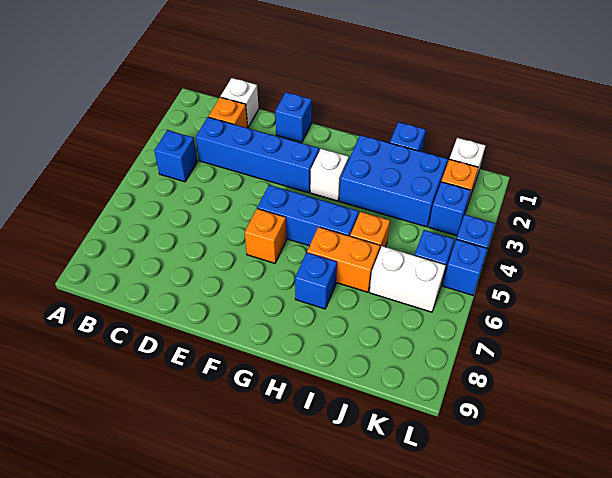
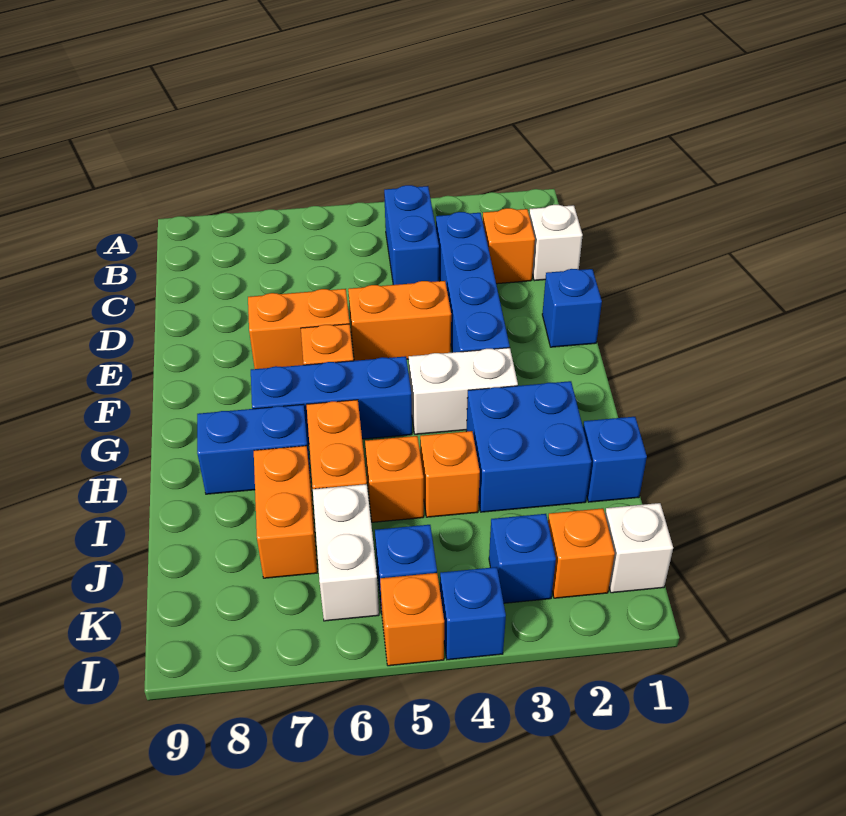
blue brick B4 level 1 -> blue brick B4:C4 level 1
none -> orange brick E4:E5 level 1
none -> orange brick E6:E7 level 1
blue brick F5:H5 level 1 -> blue brick G5:G7 level 1
white brick G3 level 1 -> white brick G3:G4 level 1
blue brick H2:J3 level 1 -> blue brick H2:I3 level 1
blue brick H7 level 1 -> blue brick H7:H8 level 1
none -> orange brick I4 level 1
none -> orange brick I7:J7 level 1
blue brick L5 level 1 -> orange brick L5 level 1

